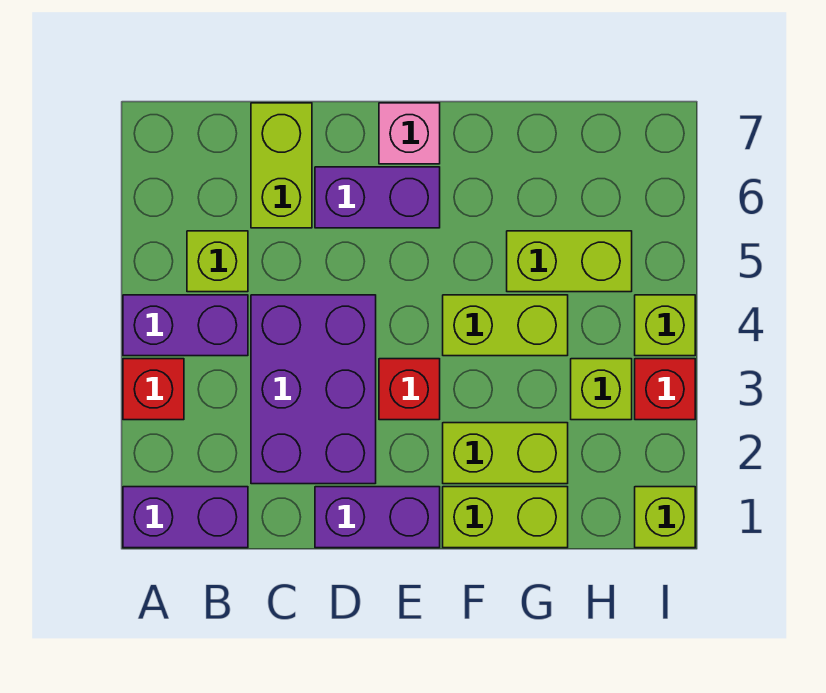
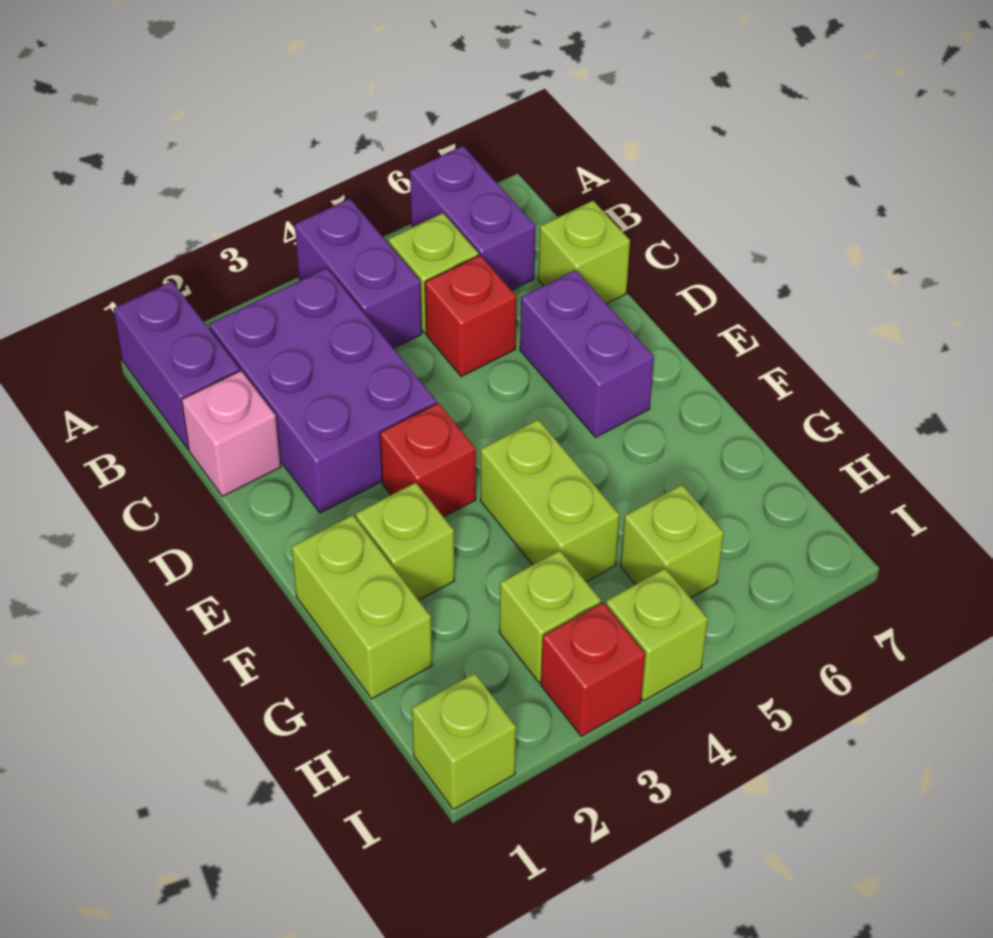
red brick A3 level 1 -> red brick C5 level 1
purple brick C2:D4 level 1 -> purple brick B2:D3 level 1
lime brick C6:C7 level 1 -> lime brick C7 level 1
purple brick D1:E1 level 1 -> purple brick A6:B6 level 1
pink brick E7 level 1 -> pink brick C1 level 1
lime brick F2:G2 level 1 -> lime brick F2 level 1
lime brick G5:H5 level 1 -> lime brick H5 level 1

